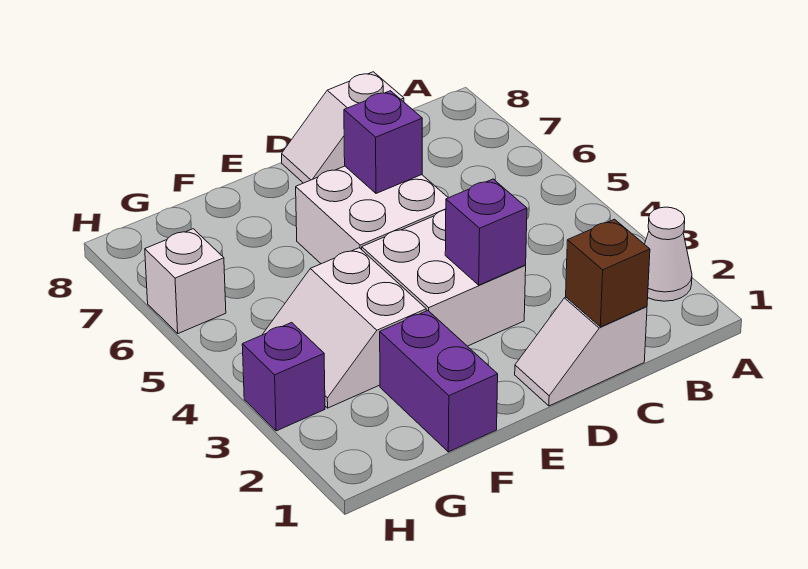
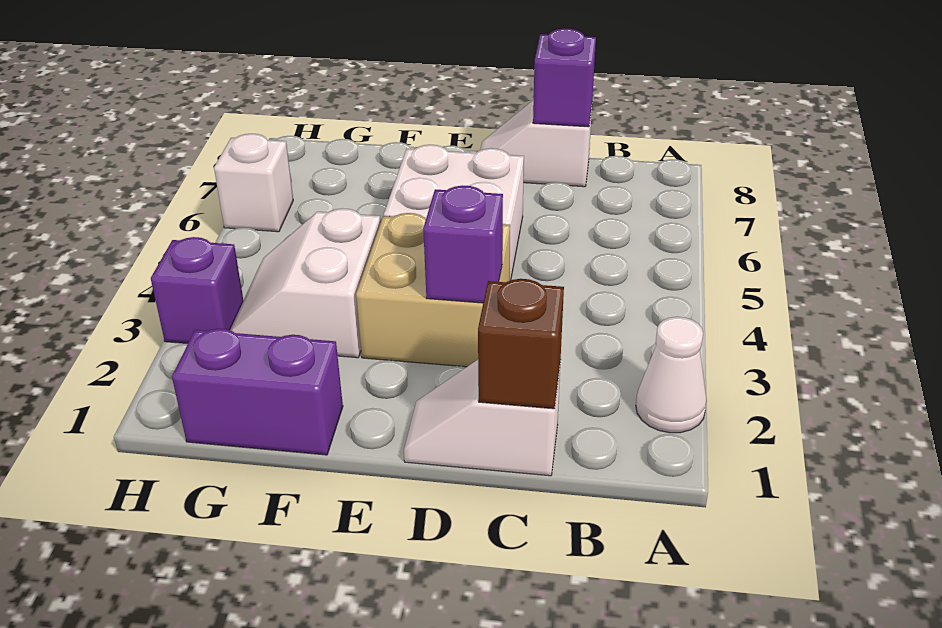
white brick D3:E4 level 1 -> tan brick D3:E4 level 1
purple brick D6 level 2 -> purple brick C8 level 2
purple brick F1:F2 level 1 -> purple brick F1:G1 level 1

